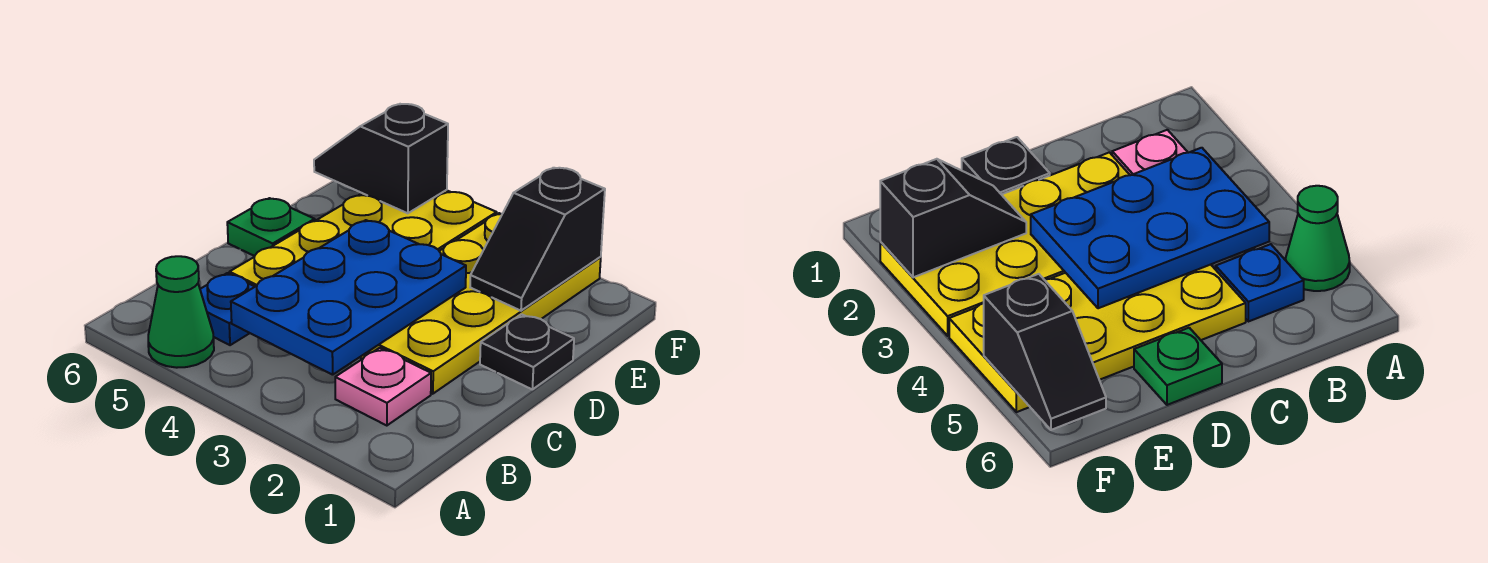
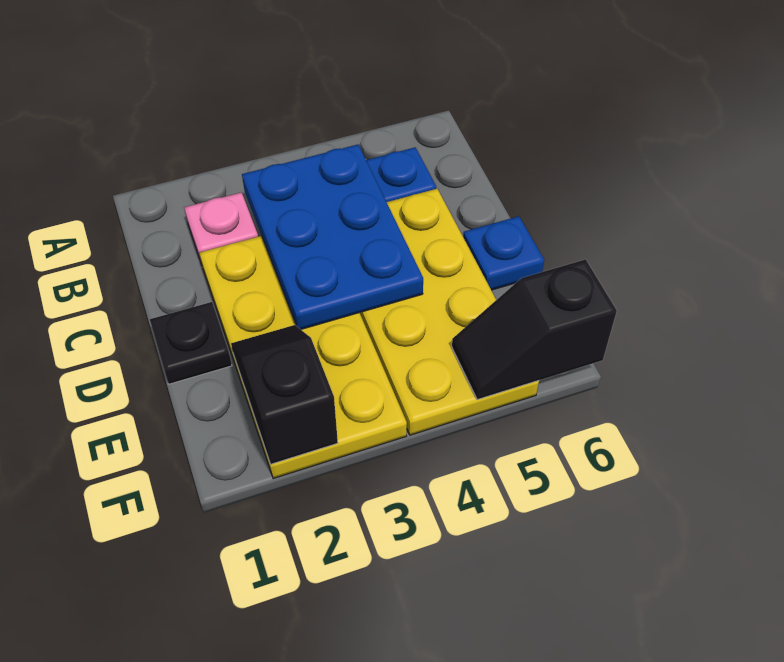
green cone A5 level 1 -> none
green plate D6 level 1 -> blue plate D6 level 1
black slope F5:F6 level 2 top 5 -> black slope F5:F6 level 2 top 6

